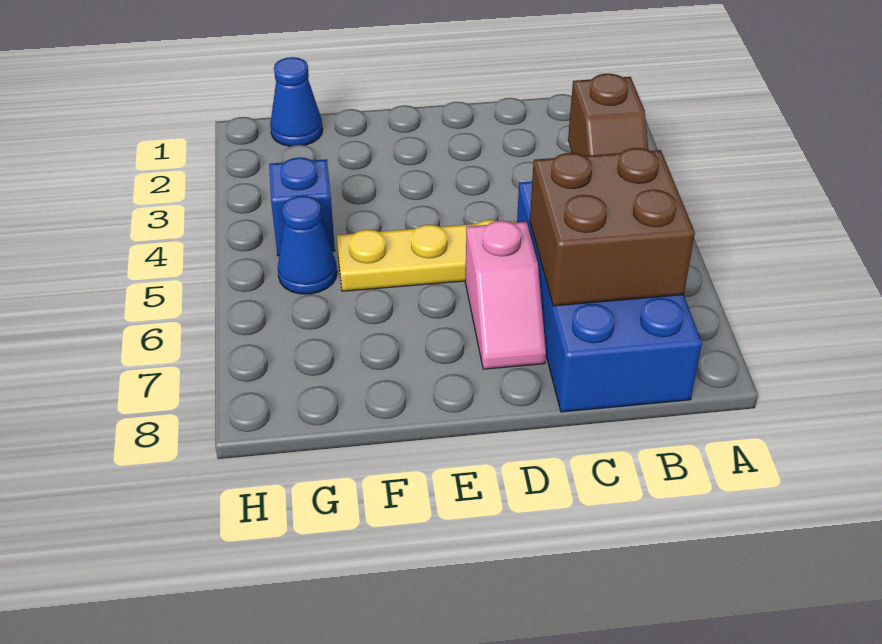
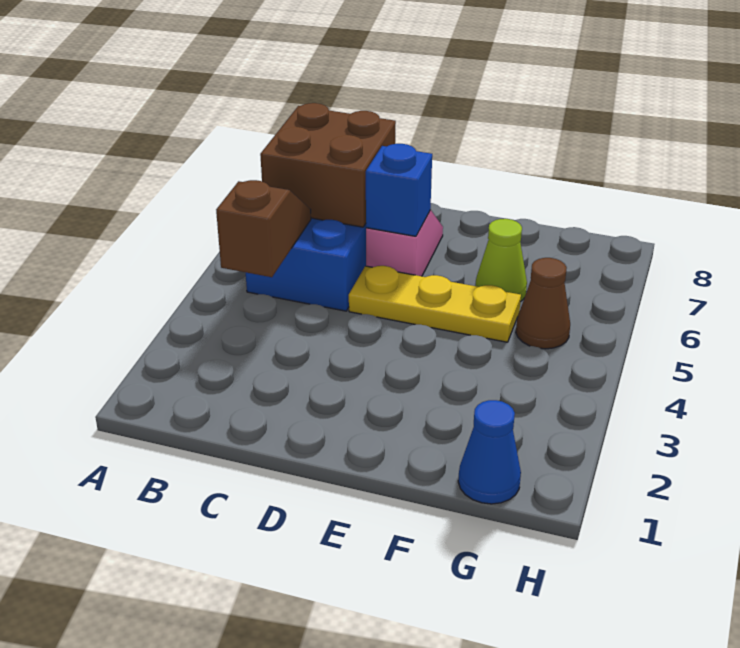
none -> lime cone F6 level 1
blue brick G4 level 1 -> blue brick D6 level 2
blue cone G5 level 1 -> brown cone G5 level 1

